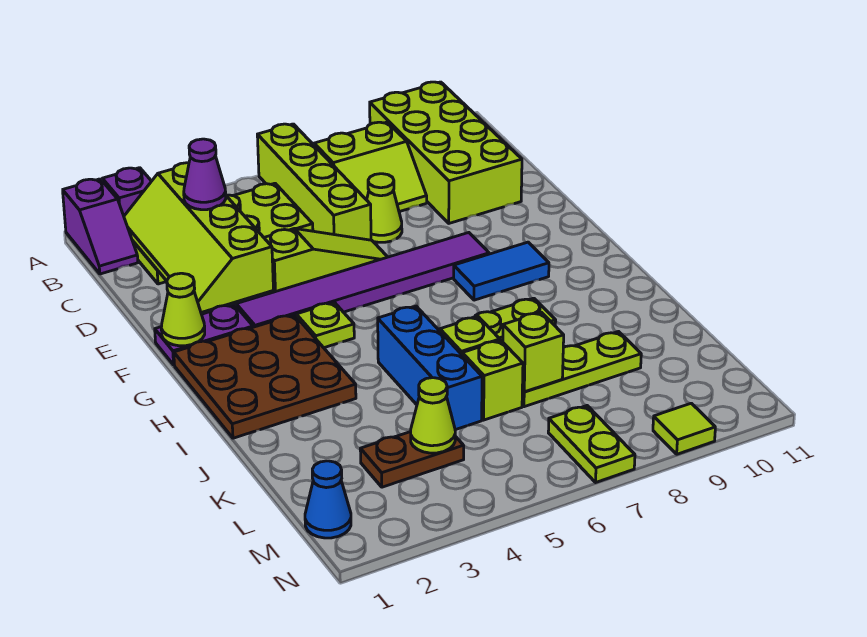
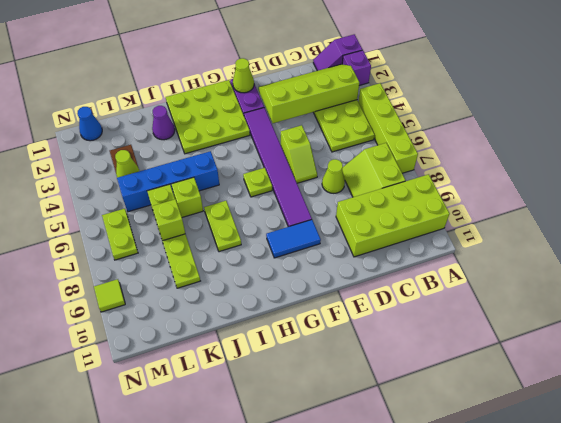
lime brick A6:D6 level 1 -> lime brick A4:A7 level 1
purple cone C3 level 3 -> purple cone J2 level 1
lime slope E4:E6 level 1 top 4 -> lime slope E5:E6 level 1 top 5
brown plate G1:I3 level 1 -> lime plate G1:I3 level 1
lime plate G4 level 1 -> lime plate G6 level 1
blue tile G8:G9 level 1 -> blue tile F9:G9 level 1
blue brick I5:K5 level 1 -> blue brick I5:L5 level 1
lime plate M7:N7 level 1 -> lime plate M6:M7 level 1

